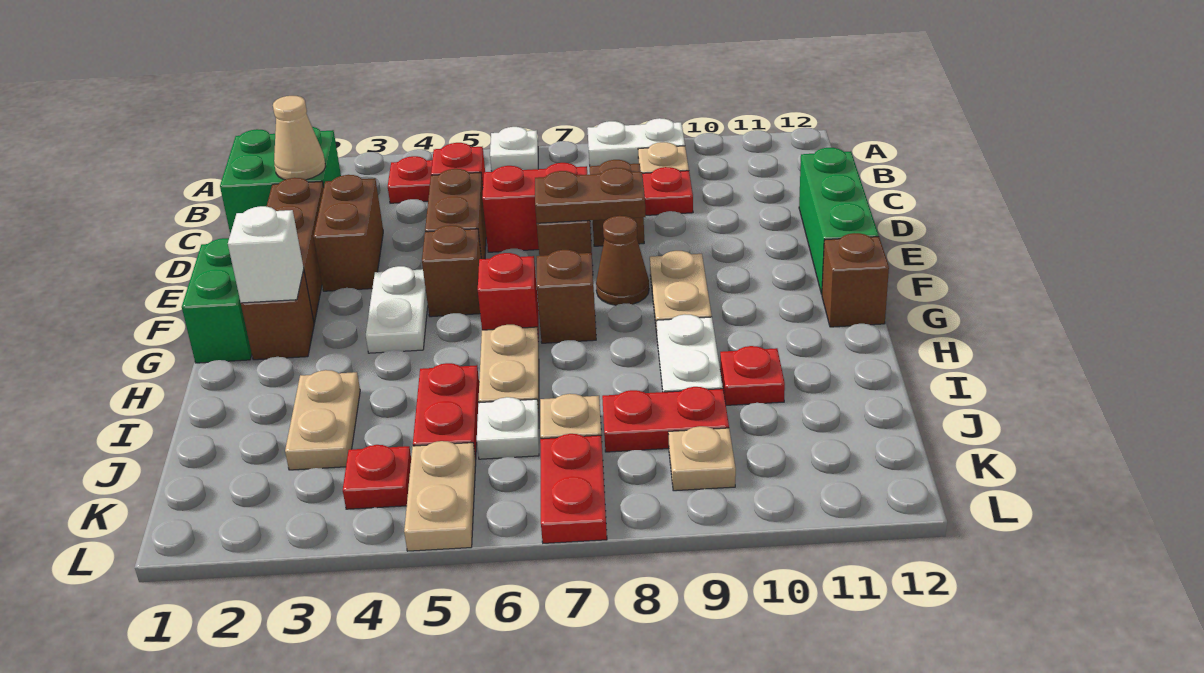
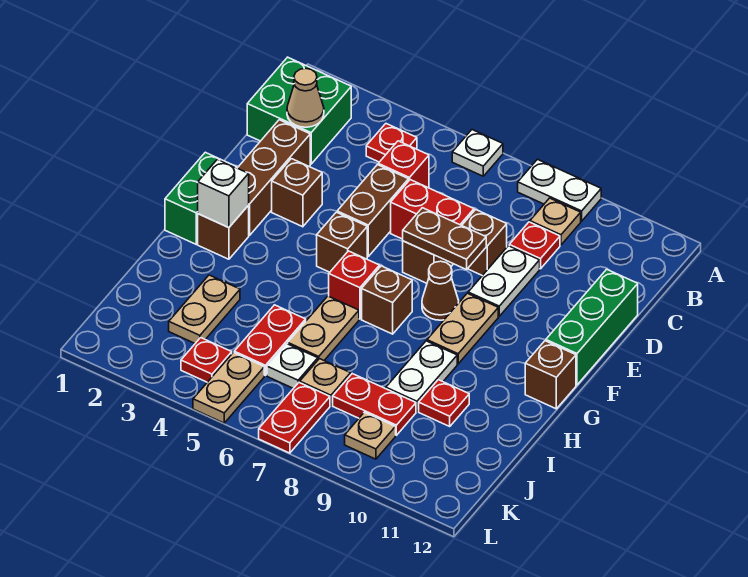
brown brick D3:E3 level 1 -> brown brick E3 level 1
white plate F4:G4 level 1 -> white plate D9:E9 level 1

